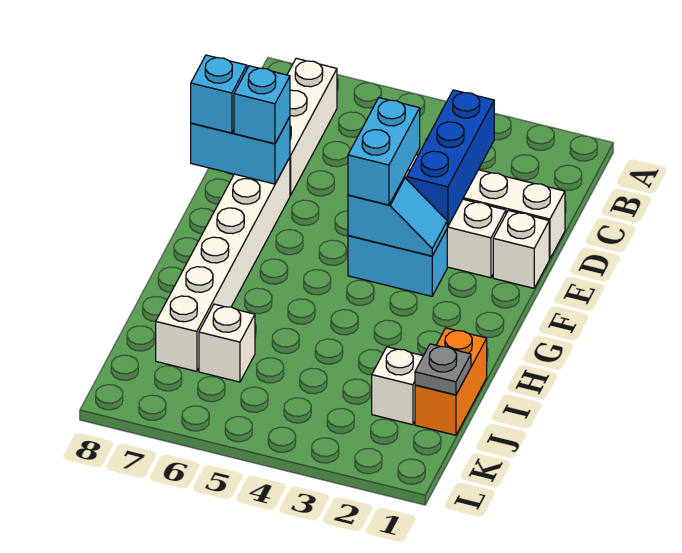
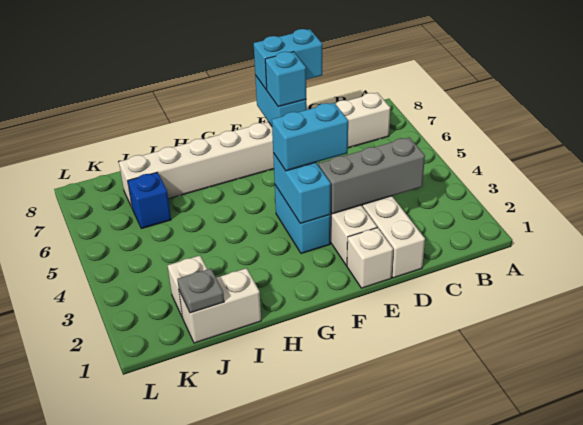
blue brick C3:E3 level 2 -> grey brick C3:E3 level 2
cyan brick E8 level 3 -> cyan brick D8:E8 level 3
cyan slope F3:F4 level 2 top 4 -> cyan brick F3:F4 level 2
orange brick I1:J1 level 1 -> white brick I1:J1 level 1
white brick J6 level 1 -> blue brick J6 level 1

